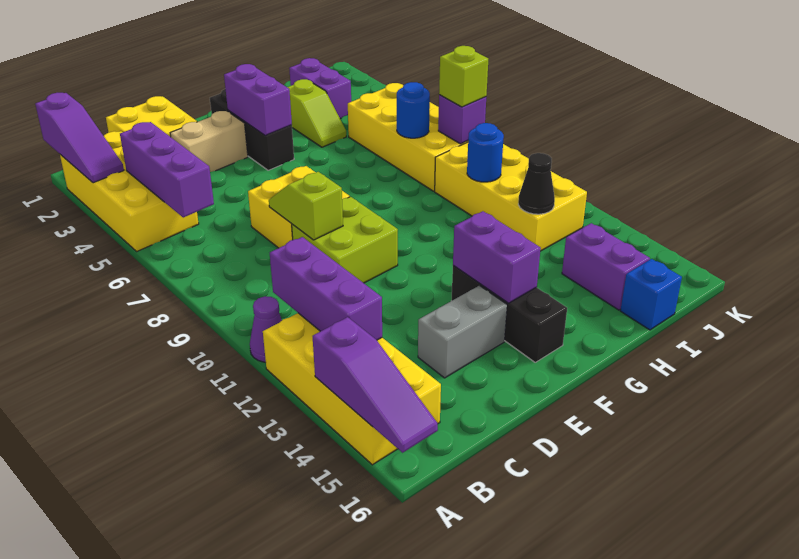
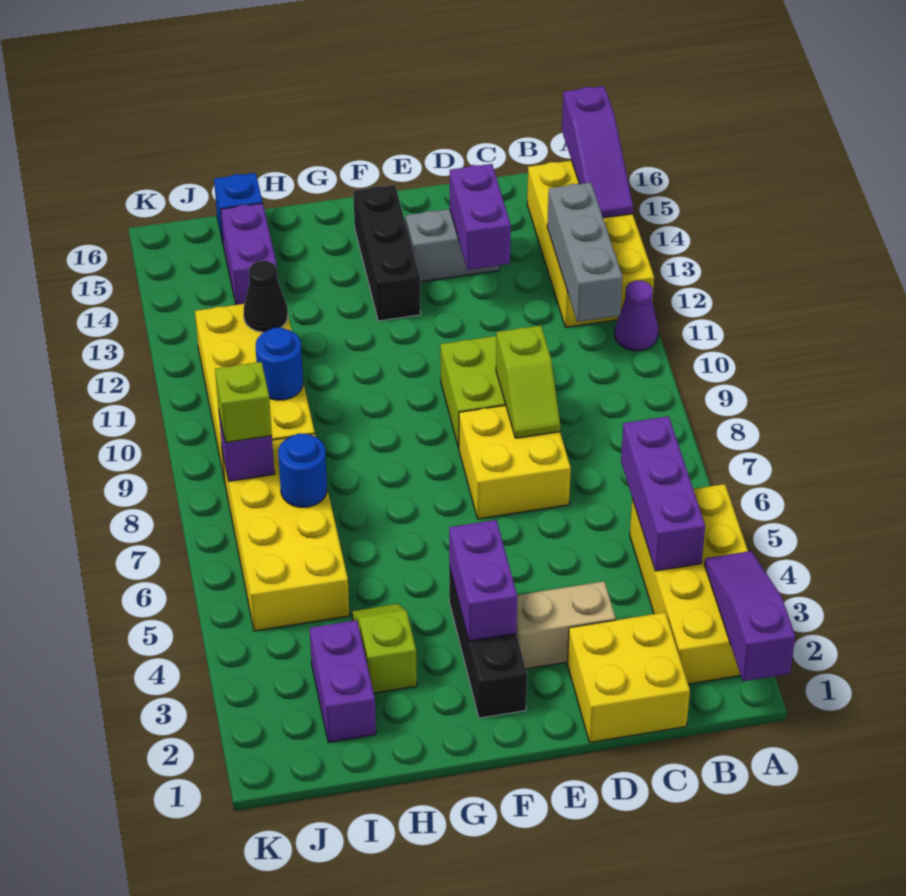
purple slope A14:A16 level 2 top 14 -> purple slope A14:A16 level 2 top 16
purple brick B11:B13 level 2 -> grey brick B11:B13 level 2
purple brick F13:F14 level 2 -> purple brick D13:D14 level 2

